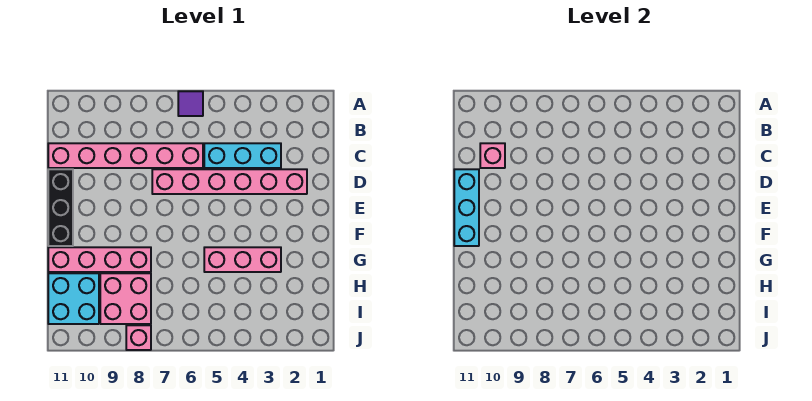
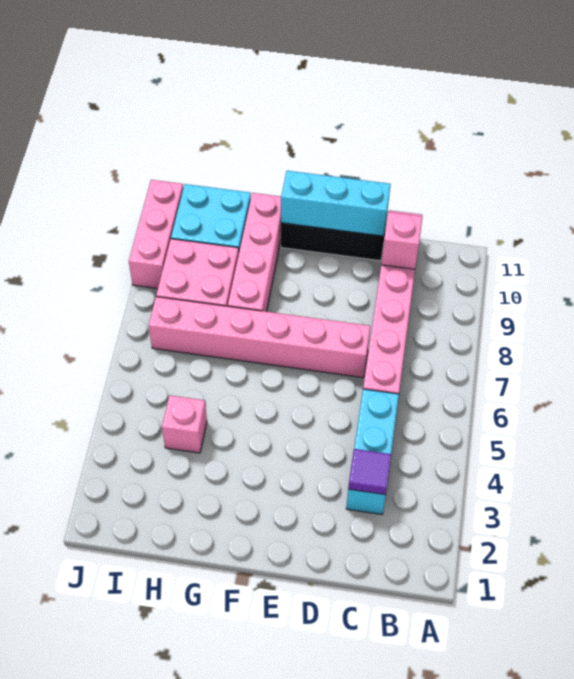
purple tile A6 level 1 -> purple tile C3 level 2
pink brick D2:D7 level 1 -> pink brick D7:I7 level 1
pink brick G3:G5 level 1 -> pink brick J9:J11 level 1
pink brick J8 level 1 -> pink brick H4 level 1

